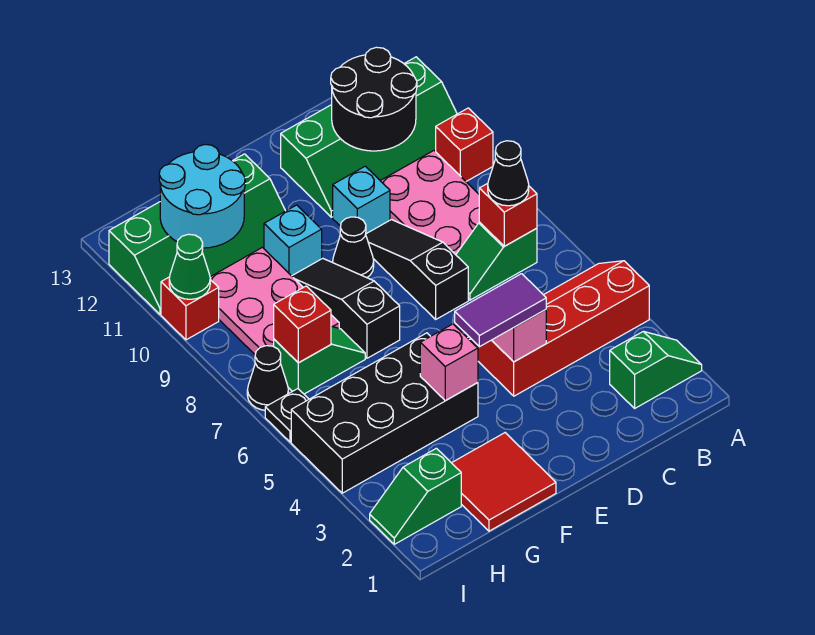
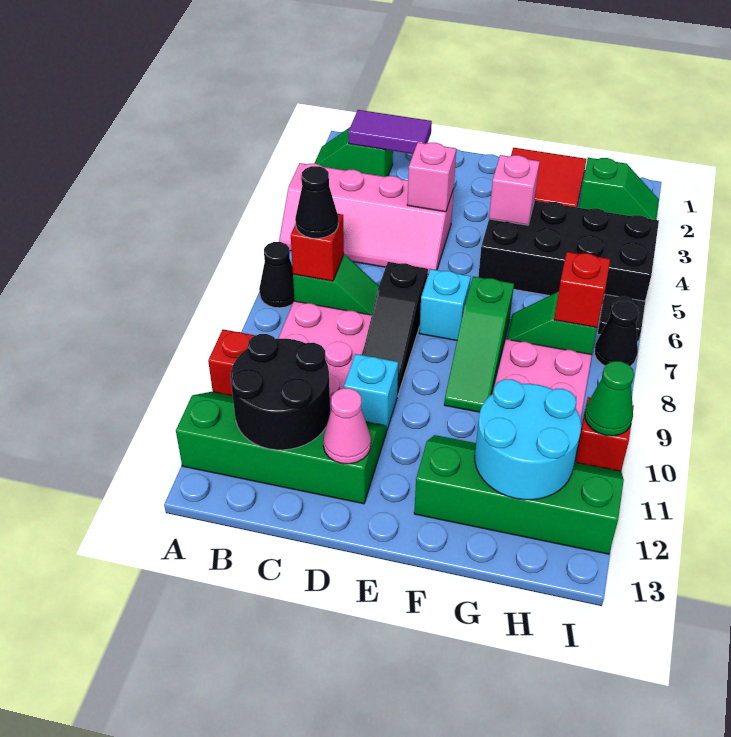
red slope A4:D5 level 1 top 4 -> pink slope A4:D5 level 1 top 4
purple tile D4:E4 level 3 -> purple tile B2:C2 level 2
none -> pink cone D12 level 2
black cone E9 level 1 -> black cone A7 level 1
black slope F7:F9 level 1 top 7 -> green slope F7:F9 level 1 top 7
cyan brick F10 level 1 -> cyan brick E7 level 1

